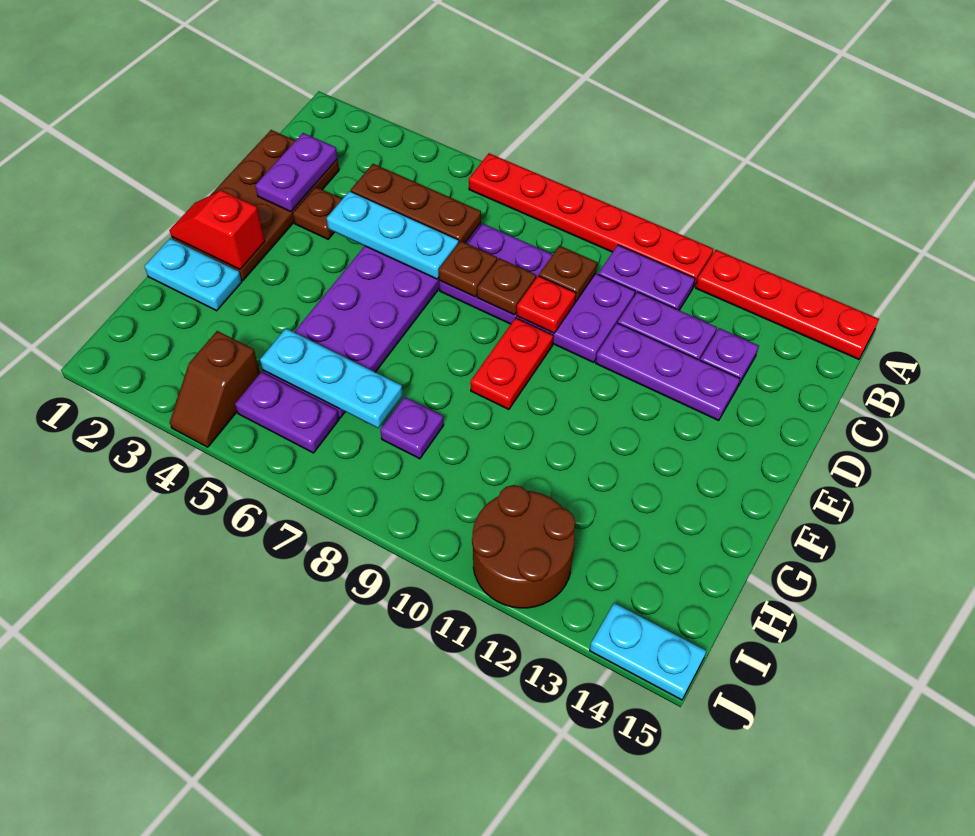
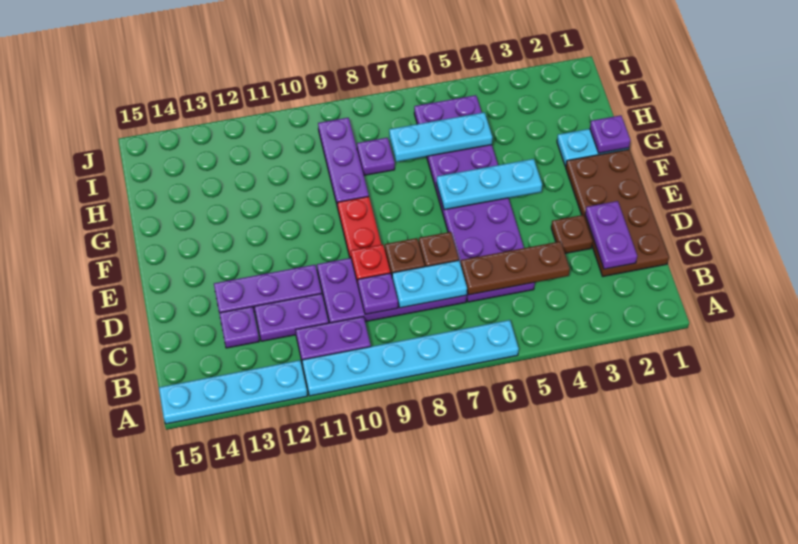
red plate A6:A11 level 1 -> cyan plate A6:A11 level 1
red plate A12:A15 level 1 -> cyan plate A12:A15 level 1
brown plate C9 level 2 -> purple plate C9 level 2
cyan plate D4:D6 level 2 -> cyan plate F4:F6 level 2
red slope F1:F2 level 2 top 2 -> none
none -> purple plate G1 level 2
none -> purple plate G9:I9 level 1
brown slope I4:J4 level 1 top I -> none
brown round brick I11:J12 level 1 -> none
cyan plate J14:J15 level 1 -> cyan plate C7:C8 level 2

